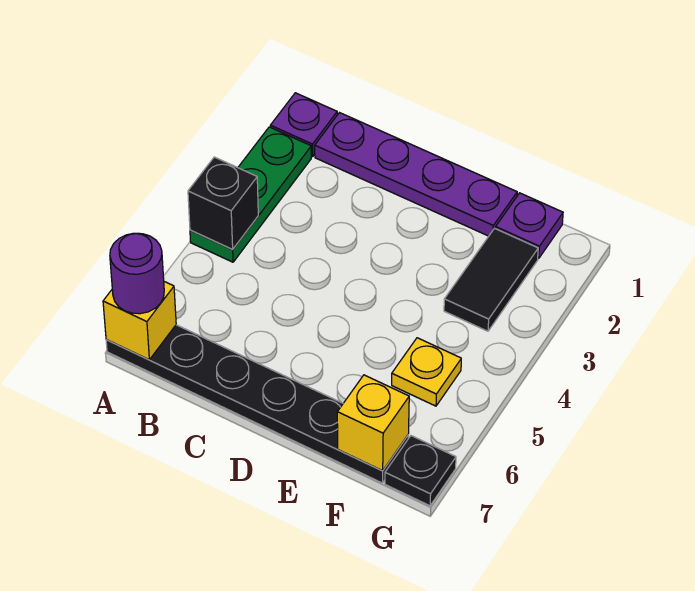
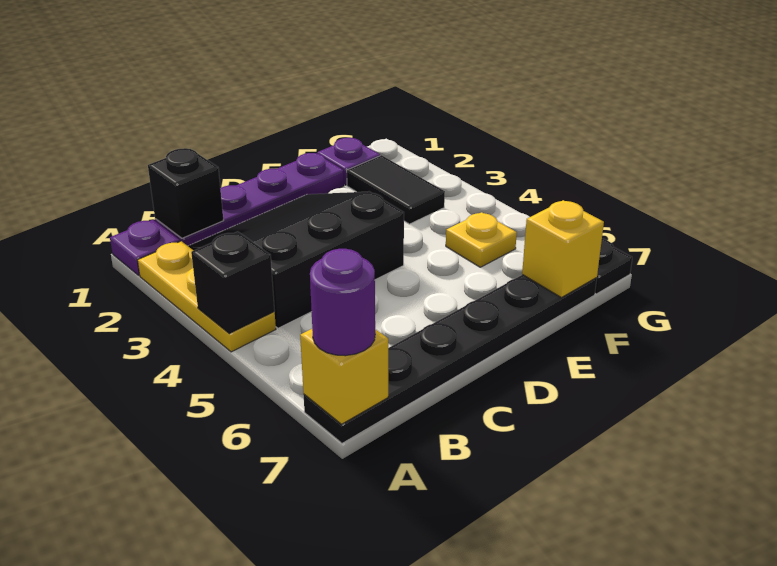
green plate A2:A4 level 1 -> yellow plate A2:A4 level 1
none -> black brick B1 level 2
none -> black slope B2:D4 level 1 top 4

